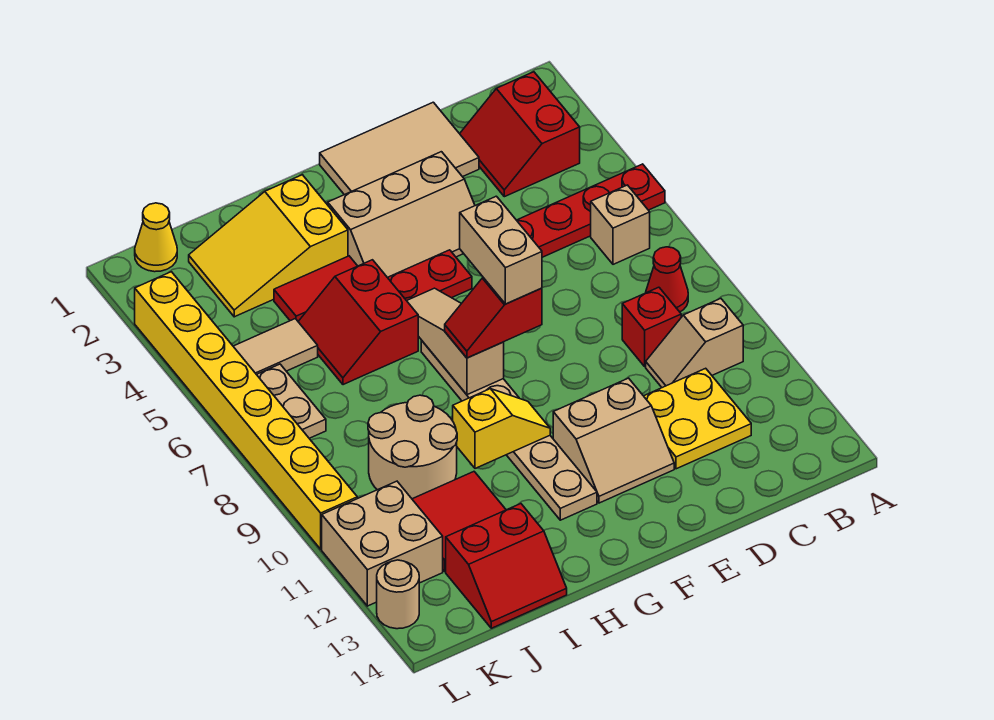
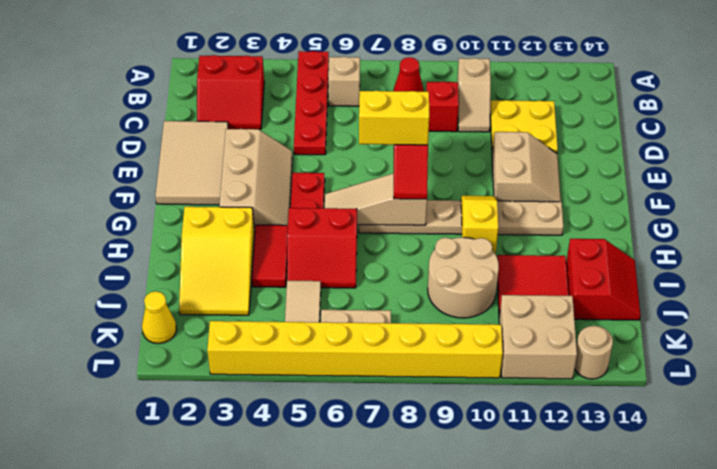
tan brick F7:F8 level 4 -> yellow brick F7:F8 level 4

